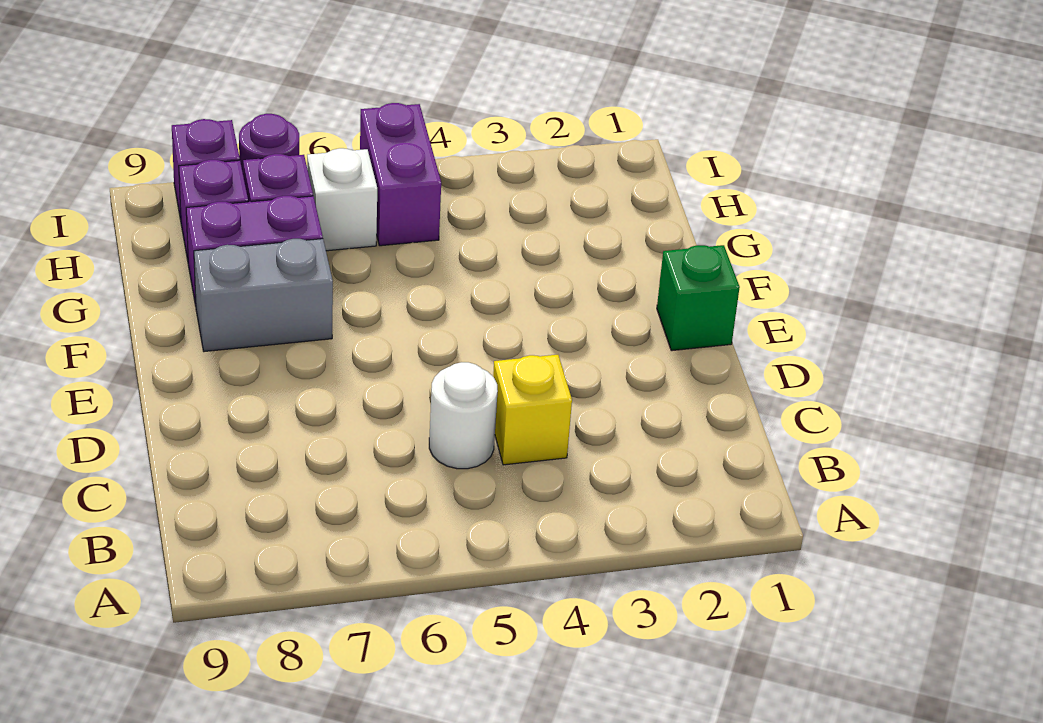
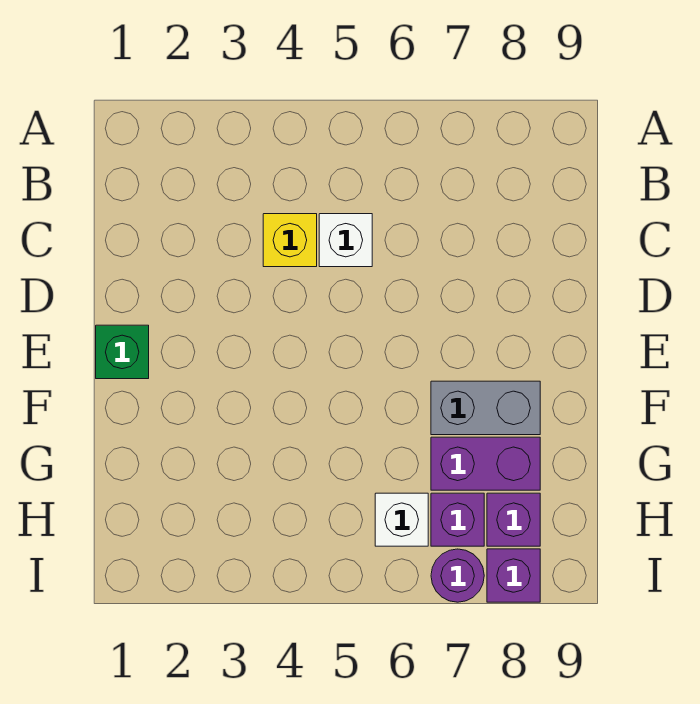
white round brick C5 level 1 -> white brick C5 level 1
purple brick H5:I5 level 1 -> none

